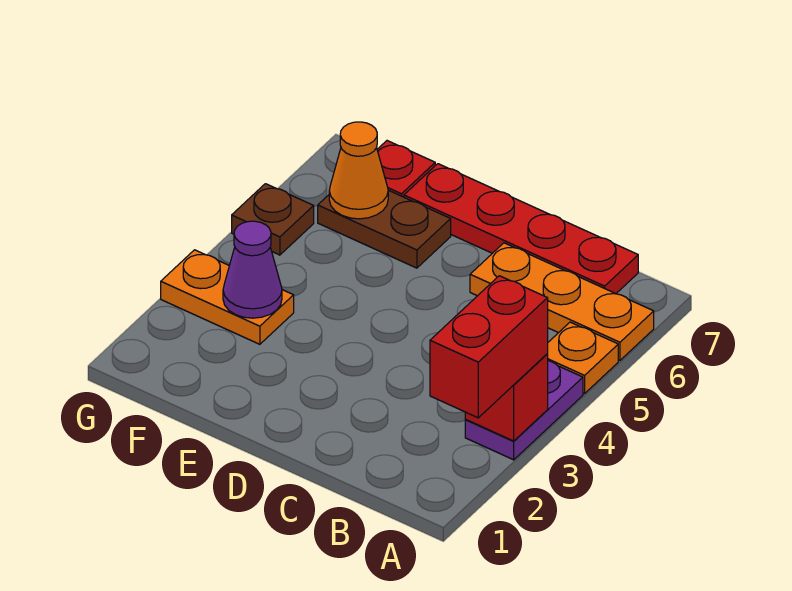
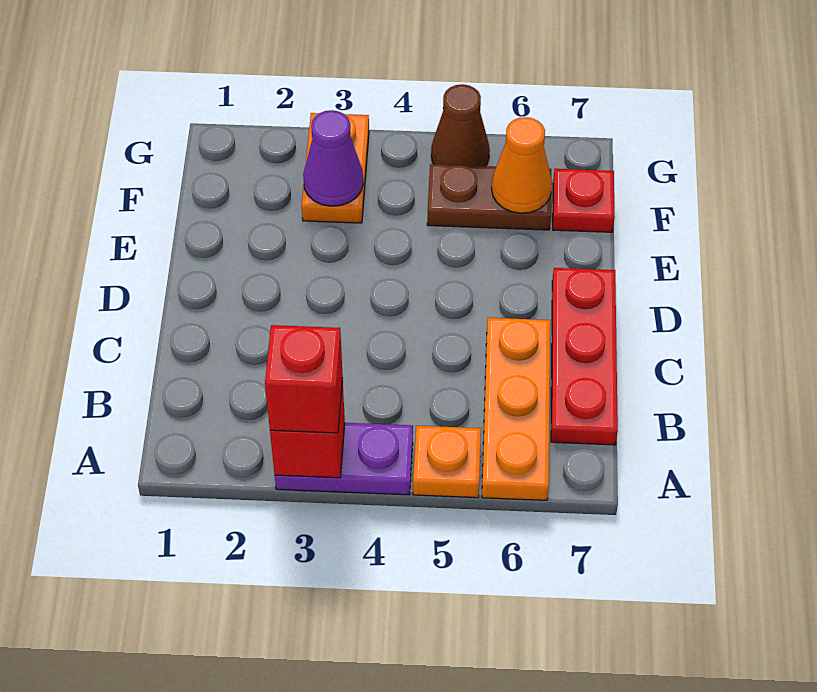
red brick A2:A3 level 3 -> red brick A3 level 3
red plate B7:E7 level 1 -> red plate B7:D7 level 1
brown plate E6:F6 level 1 -> brown plate F5:F6 level 1
brown plate G5 level 1 -> brown cone G5 level 1

